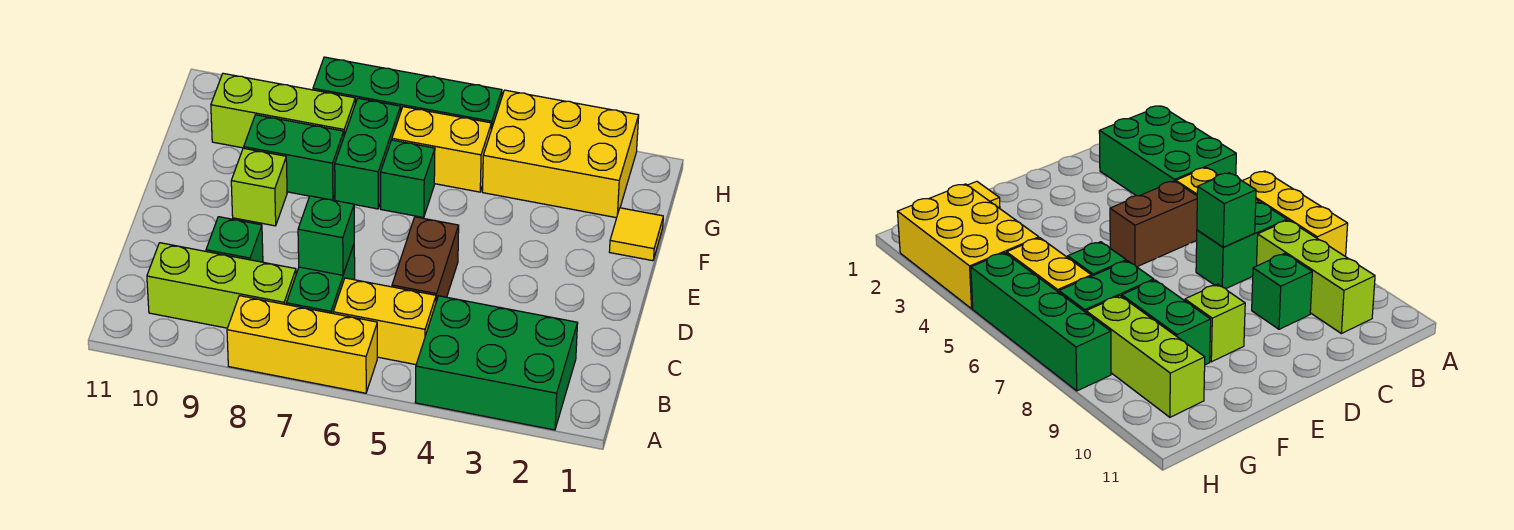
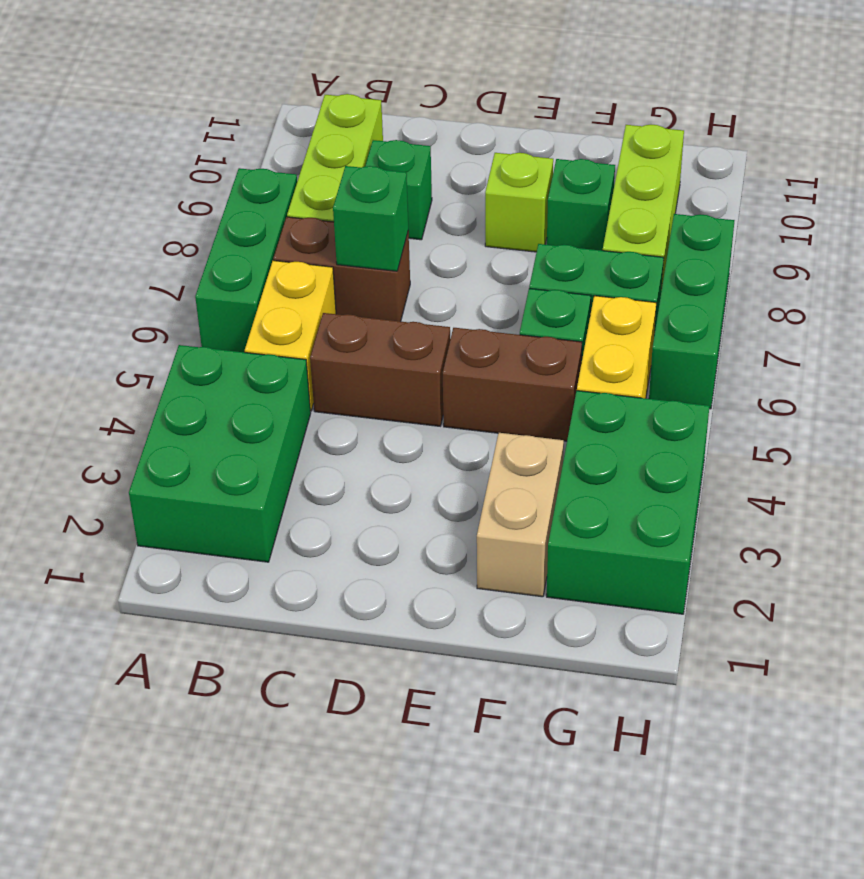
yellow brick A6:A8 level 1 -> green brick A6:A8 level 1
green brick B7:C7 level 1 -> brown brick B7:C7 level 1
none -> brown brick E5:F5 level 1
yellow tile F1 level 1 -> none
none -> tan brick F2:F3 level 1
green brick F8:F9 level 1 -> green brick F9 level 1
yellow brick G2:H4 level 1 -> green brick G2:H4 level 1
green brick H5:H8 level 1 -> green brick H6:H8 level 1

